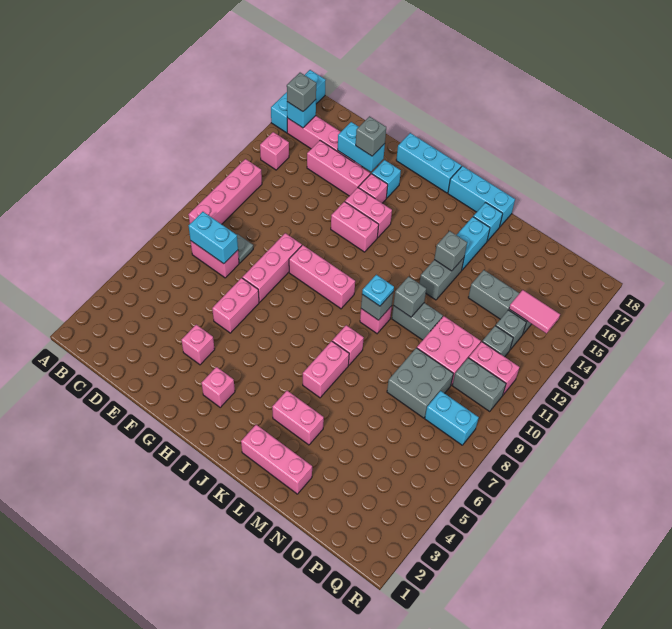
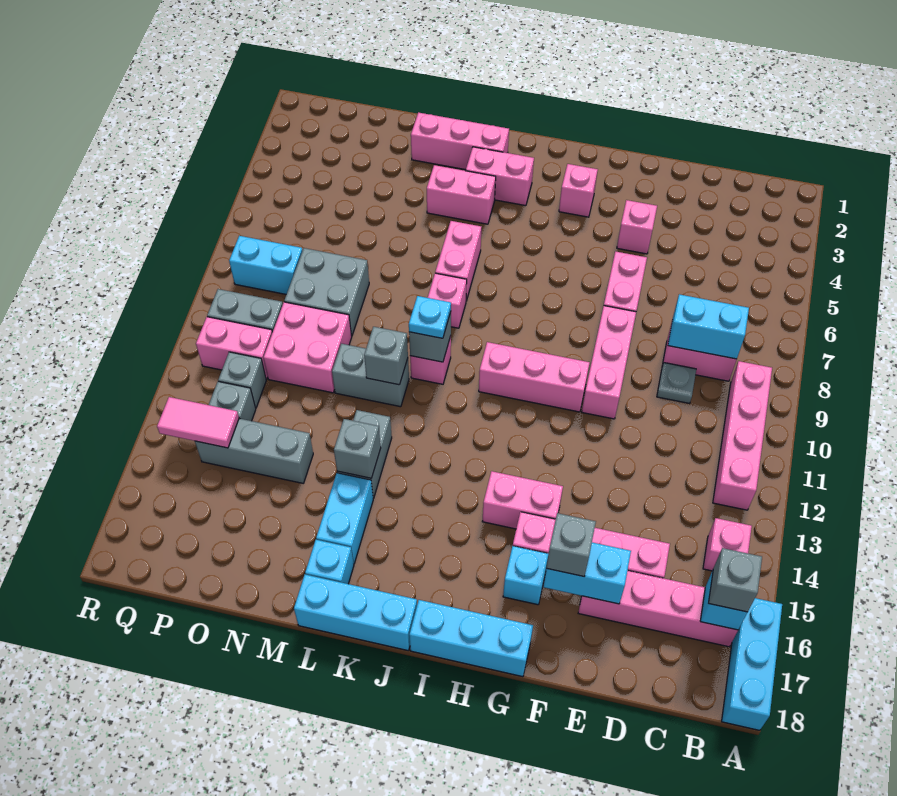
pink brick G13:H13 level 1 -> pink brick J3:K3 level 1

